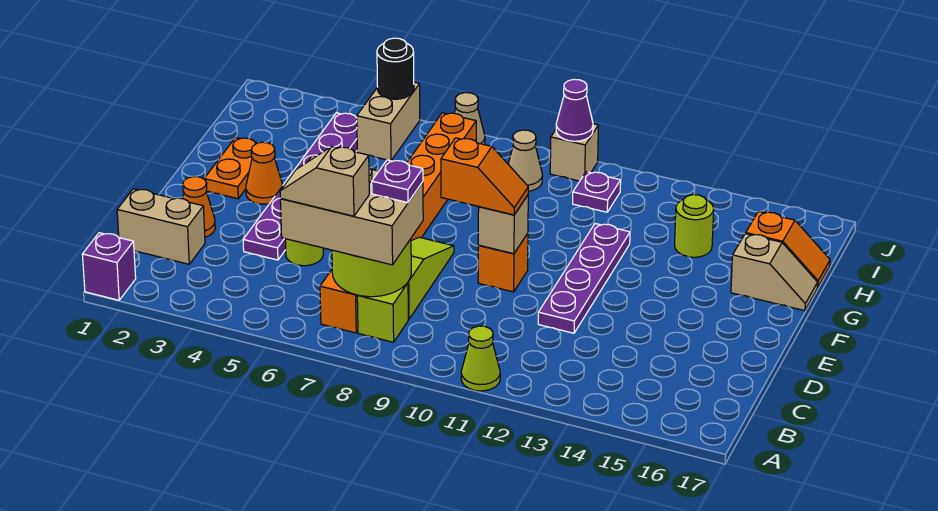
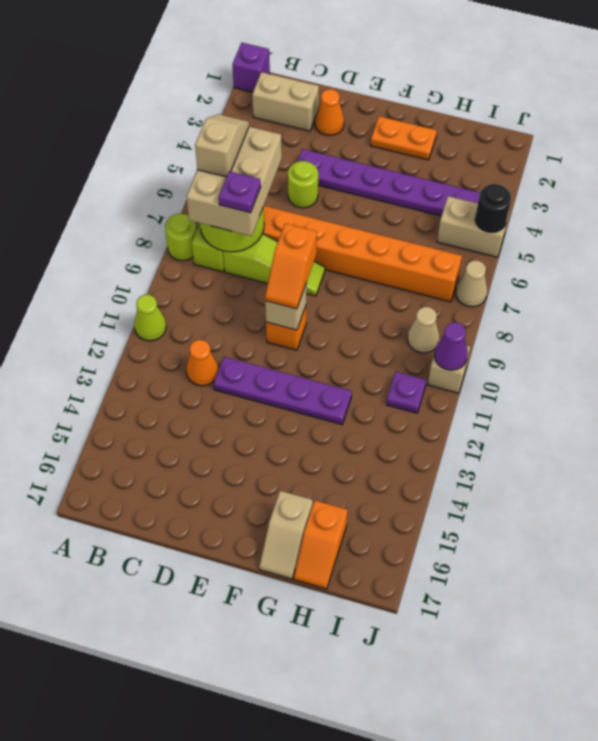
tan brick C1:C2 level 1 -> tan brick B2:C2 level 1
orange cone F3 level 1 -> orange cone C12 level 1
lime round brick H14 level 1 -> lime round brick A8 level 1

